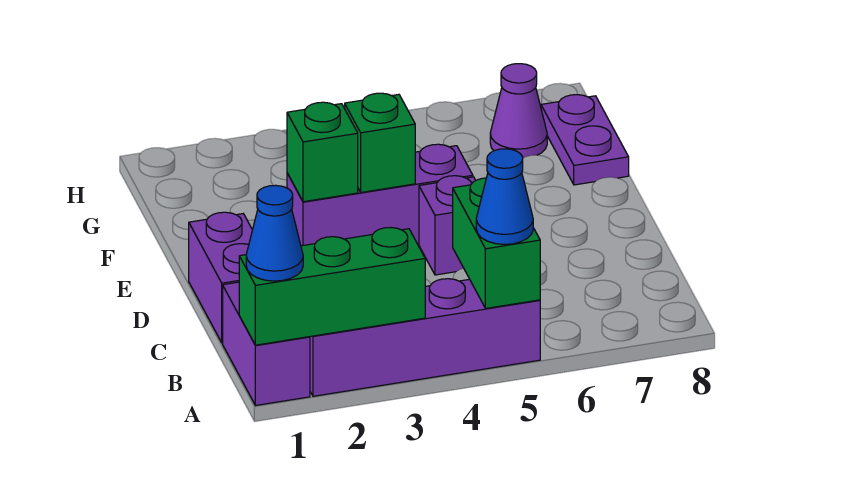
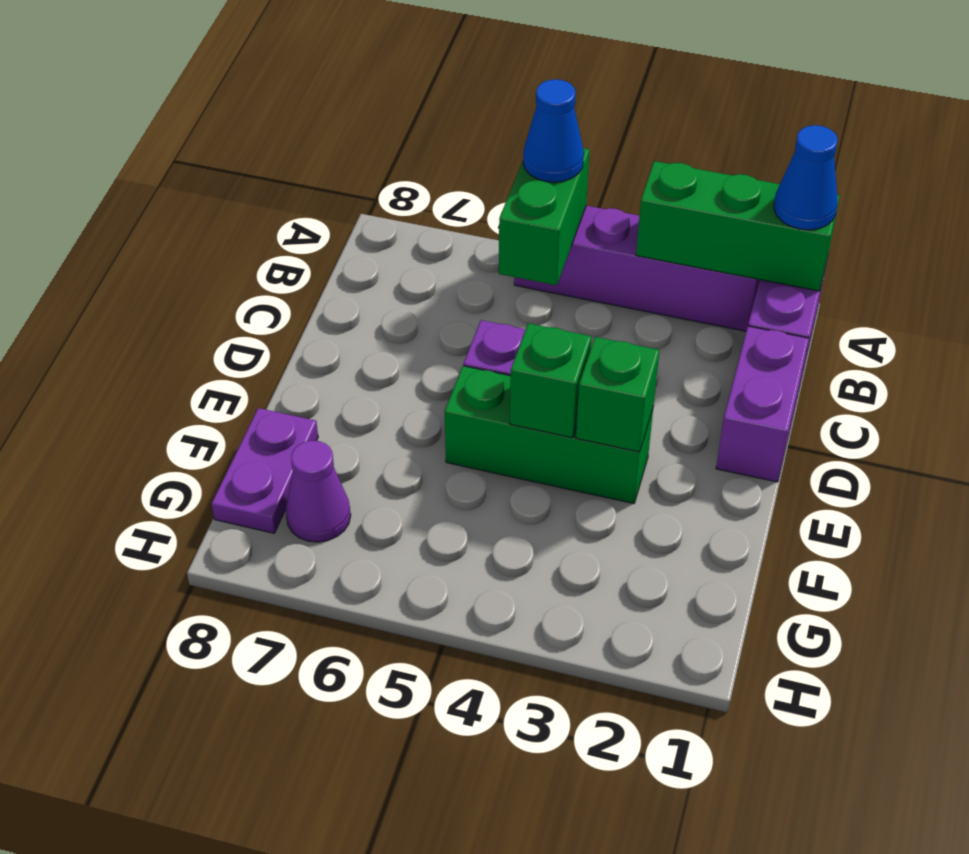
purple brick E3:E5 level 1 -> green brick E3:E5 level 1

